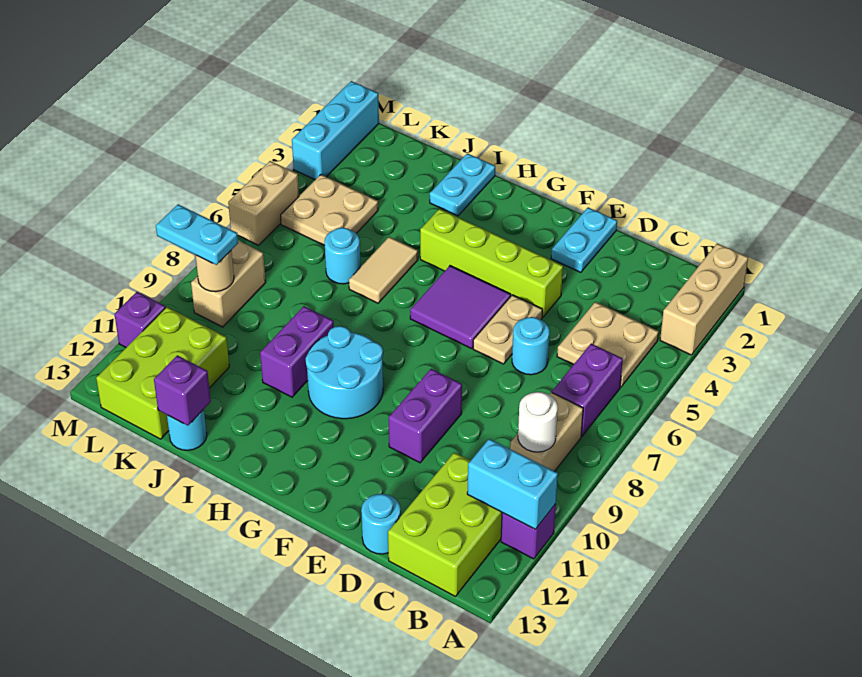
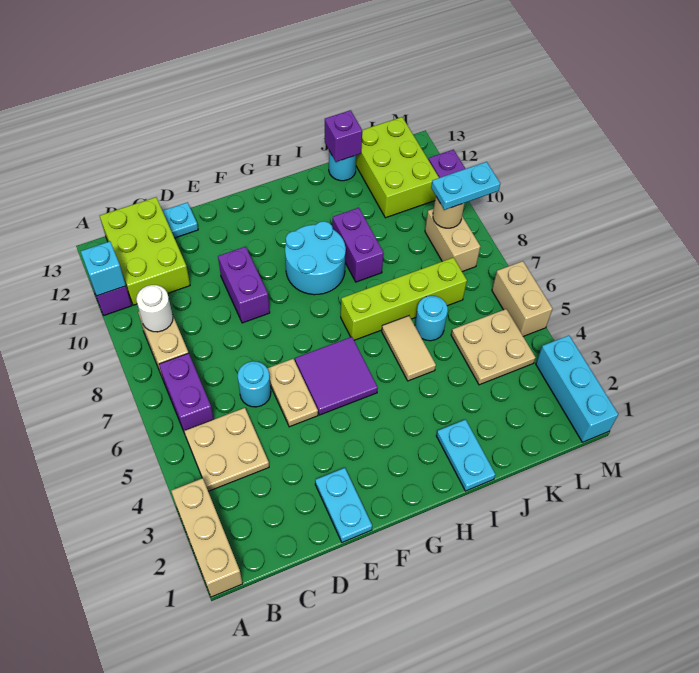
cyan brick A11:B11 level 2 -> cyan brick A11 level 2
cyan round brick D13 level 1 -> cyan plate D13 level 1
lime brick E4:H4 level 1 -> lime brick H7:K7 level 1

